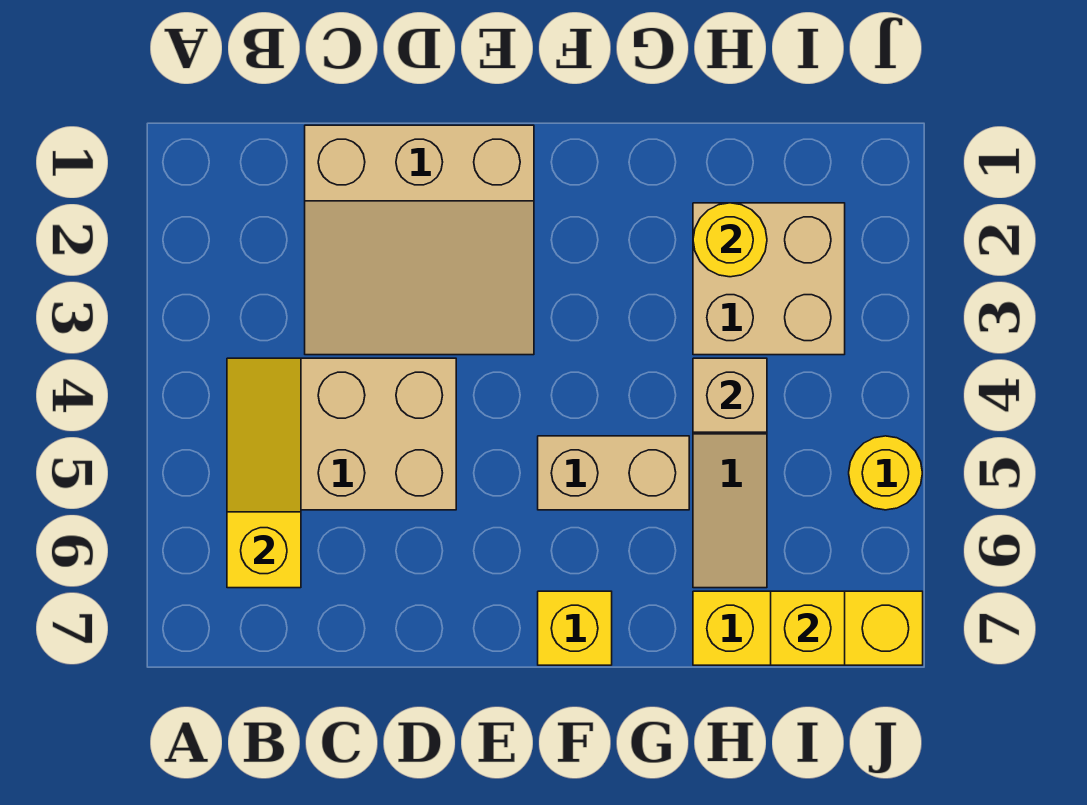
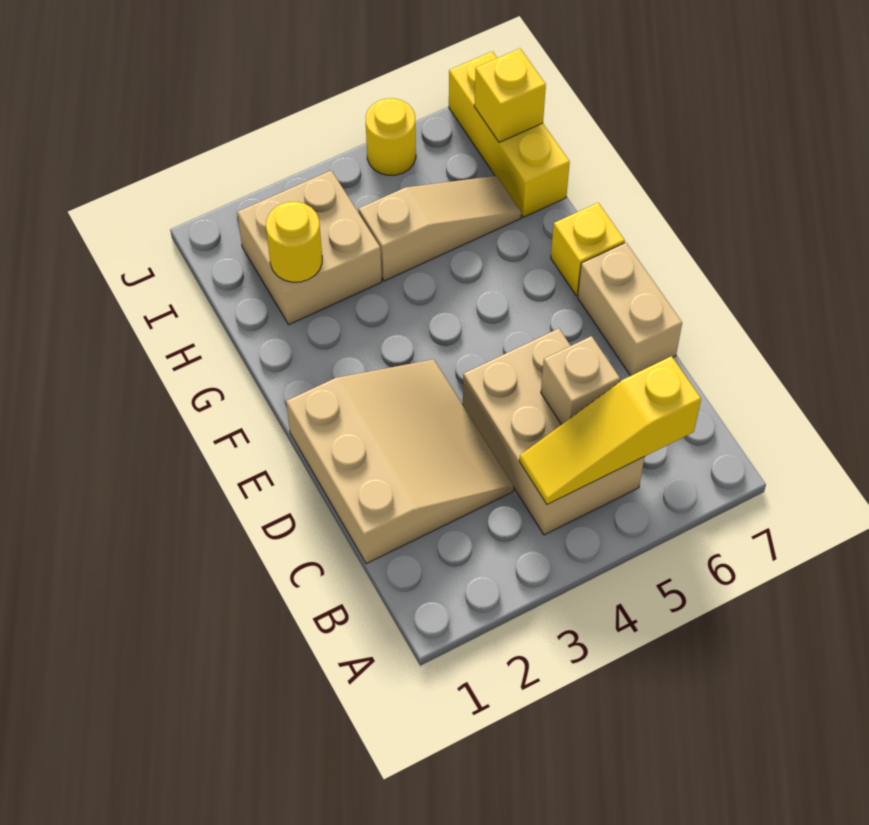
tan brick F5:G5 level 1 -> tan brick D7:E7 level 1
tan brick H4 level 2 -> tan brick C5 level 2

